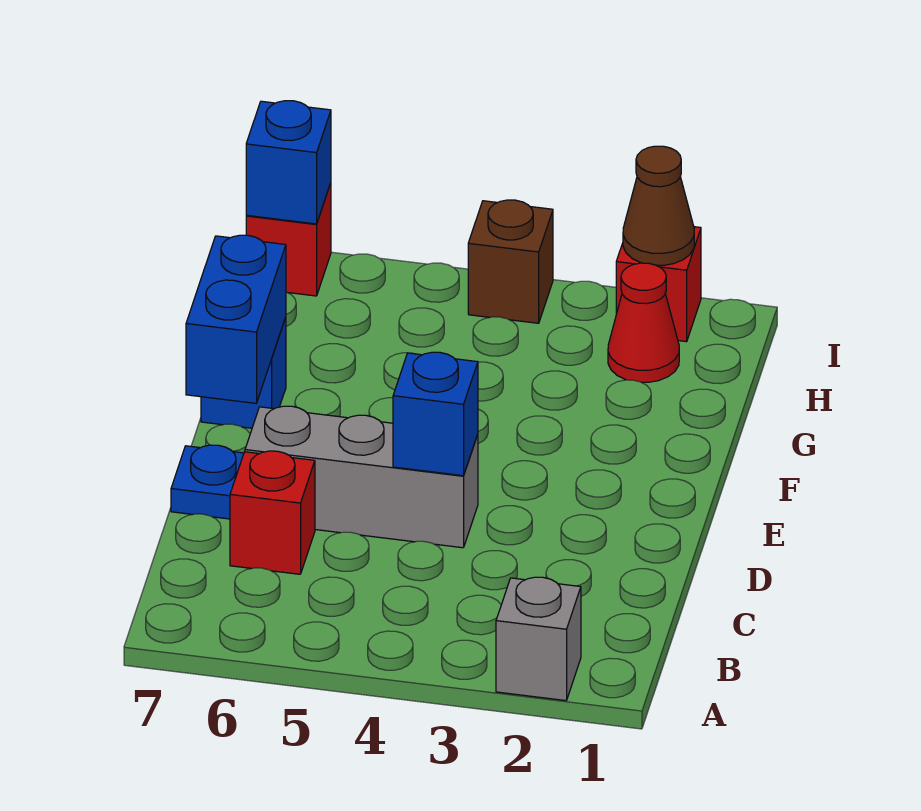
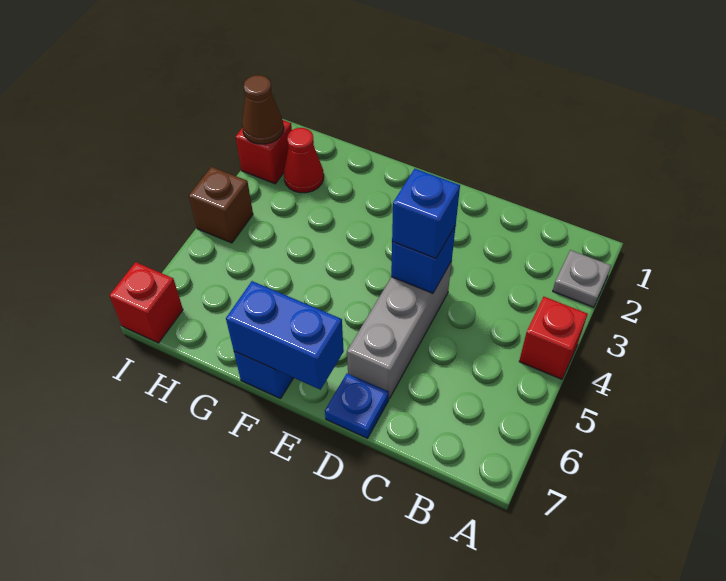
grey brick A2 level 1 -> grey plate A2 level 1
red brick C6 level 1 -> red brick A4 level 1
blue brick I7 level 2 -> blue brick D4 level 3

